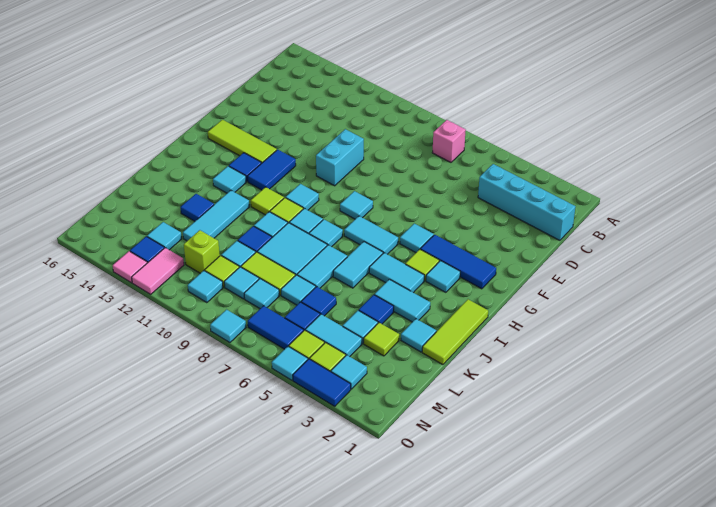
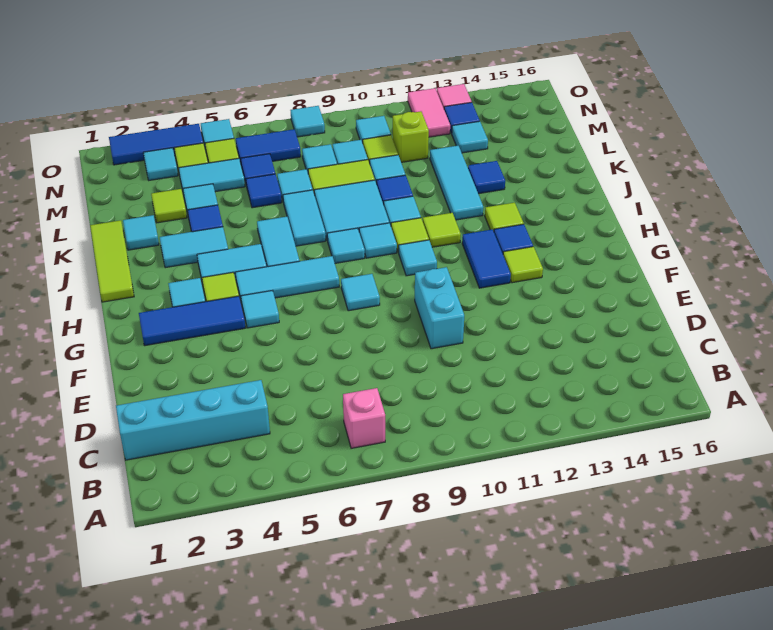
lime tile G13:G15 level 1 -> lime tile G13 level 1
cyan tile H6:H7 level 1 -> cyan tile H5:H7 level 1
cyan tile I13 level 1 -> lime tile I13 level 1
blue tile O3:O4 level 1 -> blue tile O2:O4 level 1

